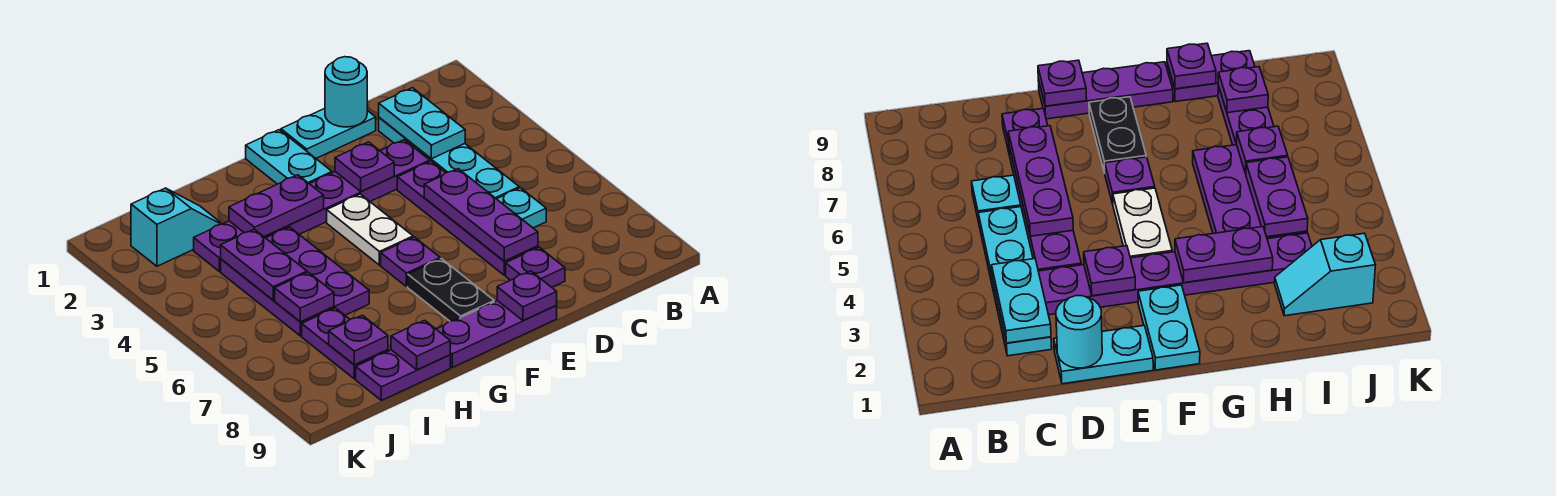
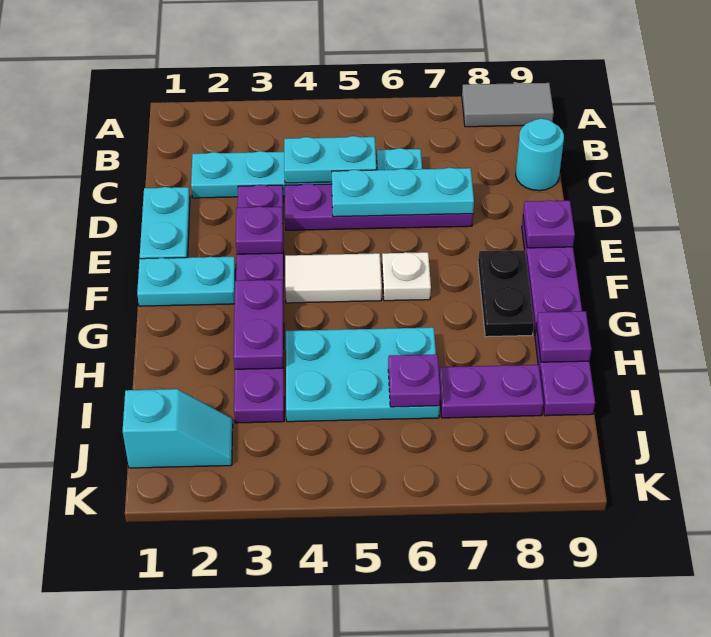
none -> grey tile A8:A9 level 1
cyan plate C2:C3 level 2 -> cyan plate C4:C5 level 2
cyan round brick D1 level 2 -> cyan round brick C9 level 1
purple plate D5:D7 level 2 -> cyan plate D5:D7 level 2
purple plate D8 level 1 -> none
white plate F4:F5 level 1 -> white tile F4:F5 level 1
purple plate F6 level 1 -> white plate F6 level 1
black plate F7:F8 level 1 -> black plate F8:G8 level 1
purple plate H4:I6 level 1 -> cyan plate H4:I6 level 1
cyan slope I2:J2 level 1 top J -> cyan slope J1:J2 level 1 top 1
purple plate I4:I5 level 2 -> none
purple plate I8 level 2 -> none

